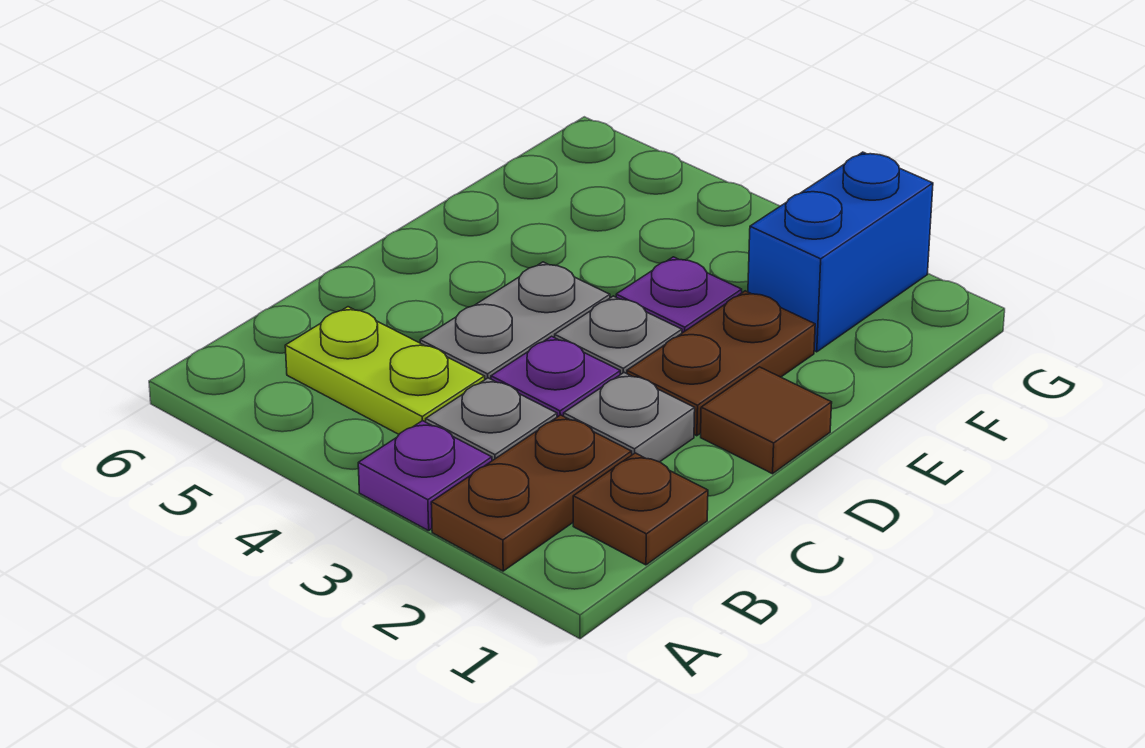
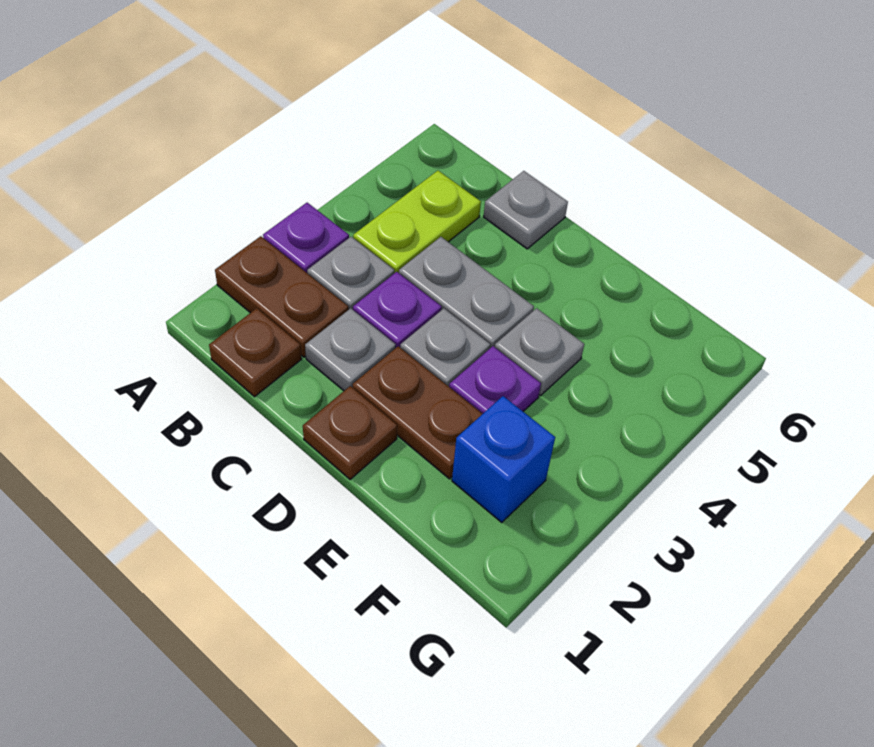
none -> grey plate C6 level 1
brown tile D1 level 1 -> brown plate D1 level 1
none -> grey plate E4 level 1
blue brick F2:G2 level 1 -> blue brick F2 level 1

